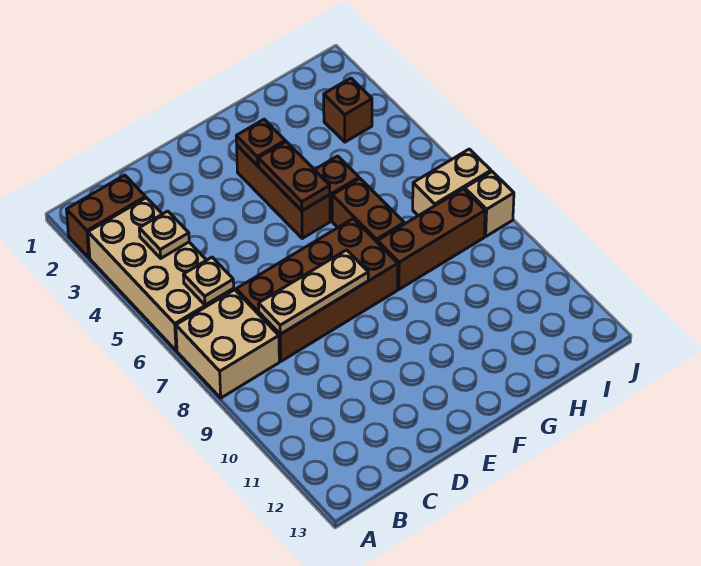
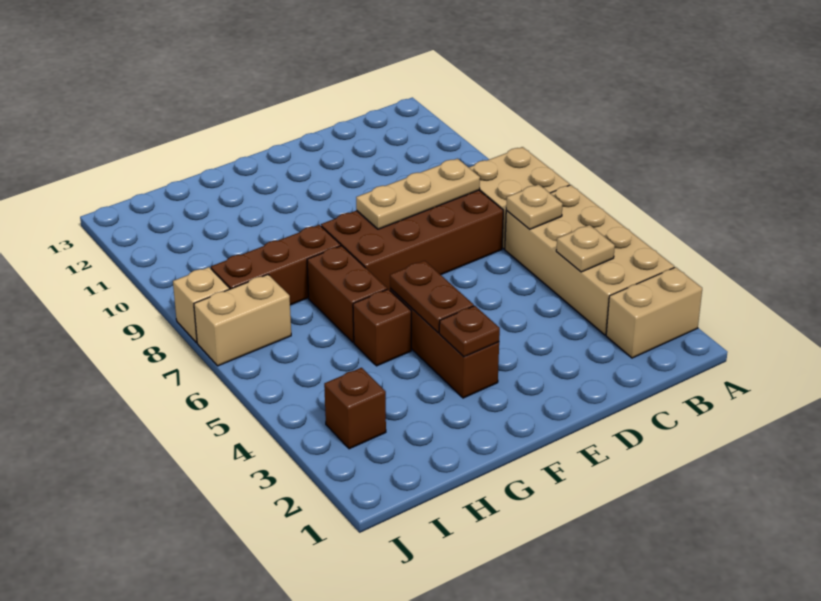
brown brick A2:B2 level 1 -> tan brick A2:B2 level 1

